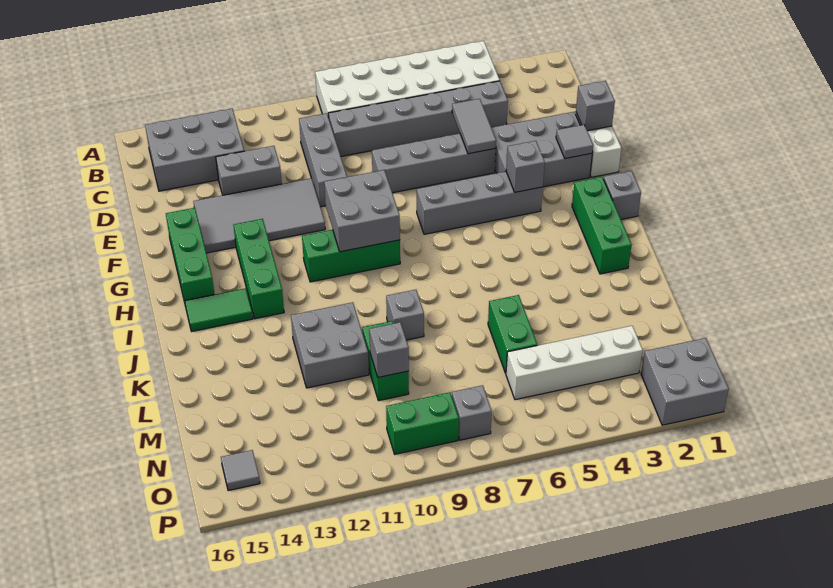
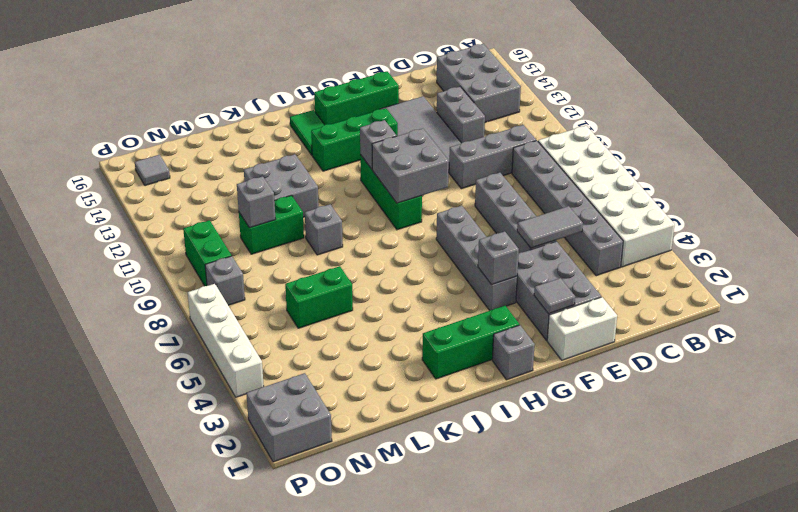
grey brick E1 level 2 -> grey brick H11 level 2
white brick N3:N6 level 1 -> white brick P4:P7 level 1

